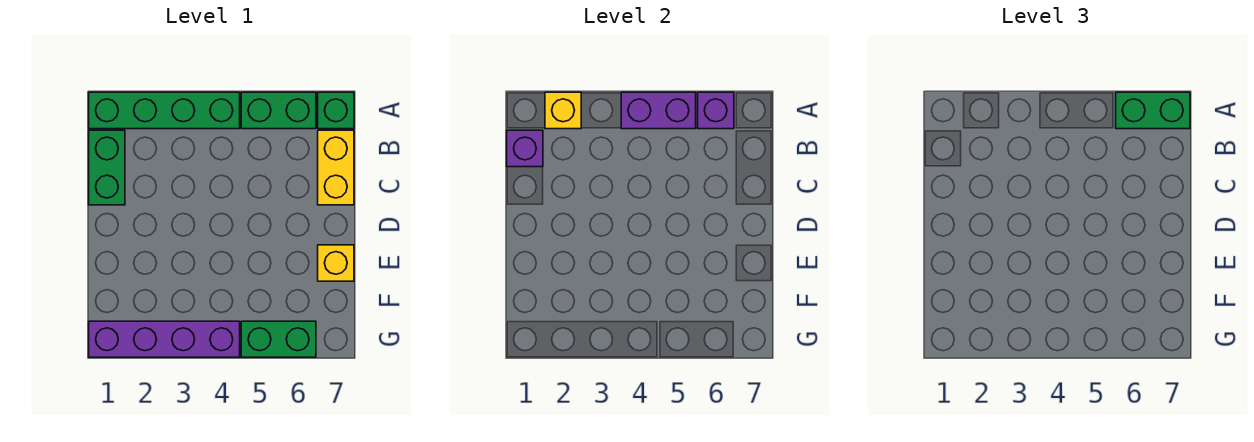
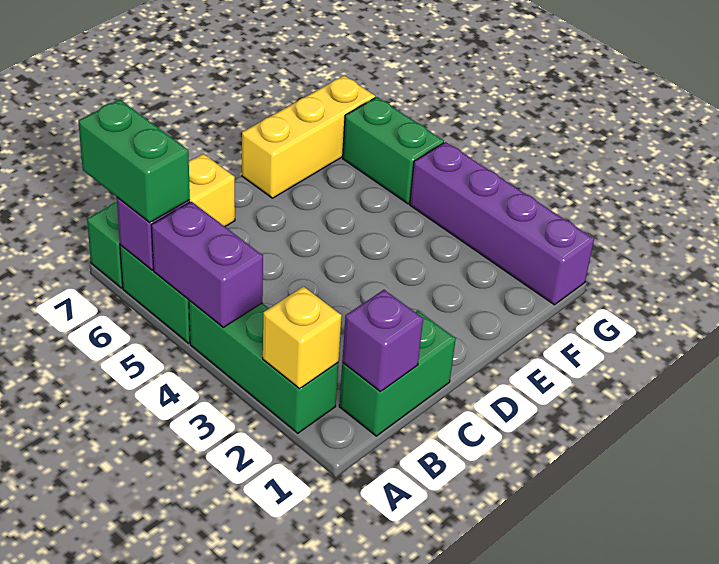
green brick A1:A4 level 1 -> green brick A2:A4 level 1
yellow brick E7 level 1 -> yellow brick E7:G7 level 1

